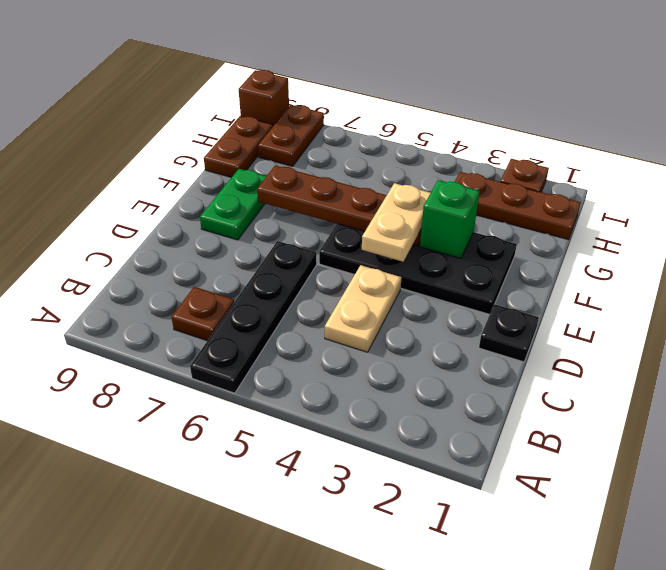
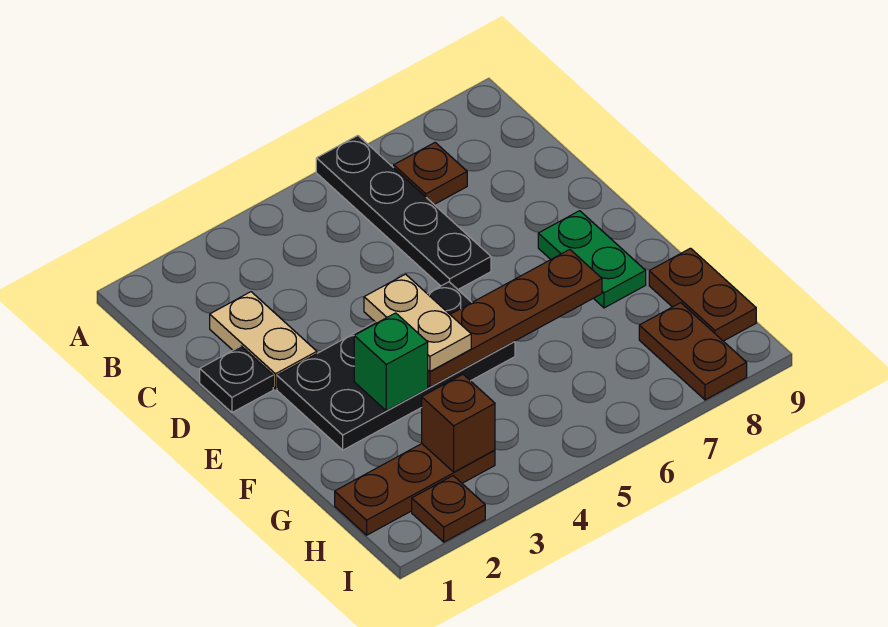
tan plate C4:D4 level 1 -> tan plate C2:D2 level 1
brown brick I9 level 1 -> brown brick H3 level 2

